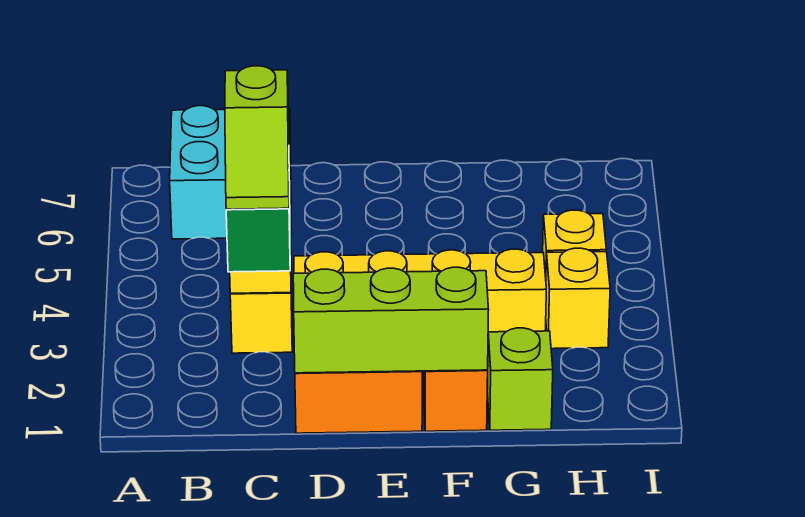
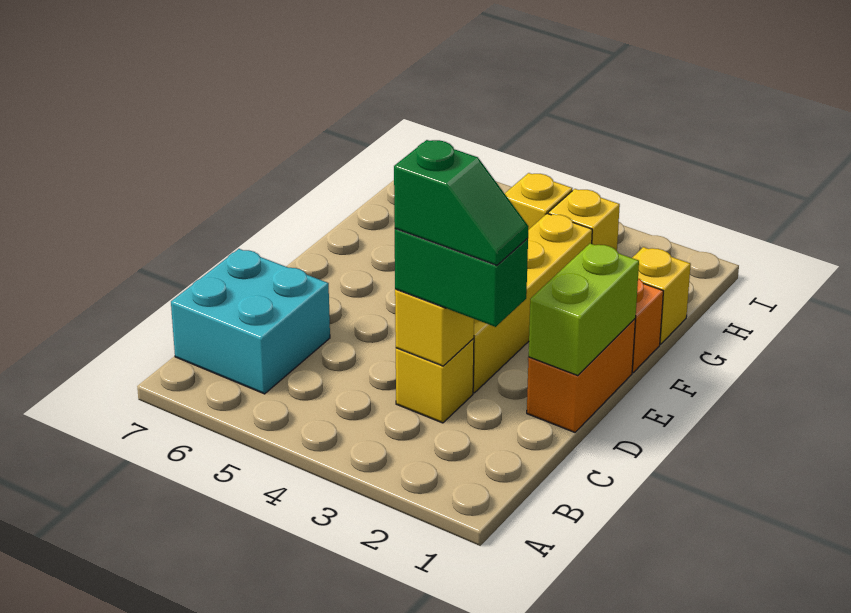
lime slope C2:C3 level 4 top 3 -> green slope C2:C3 level 4 top 3
lime brick D1:F1 level 2 -> lime brick D1:E1 level 2
lime brick G1 level 1 -> yellow brick G1 level 1

